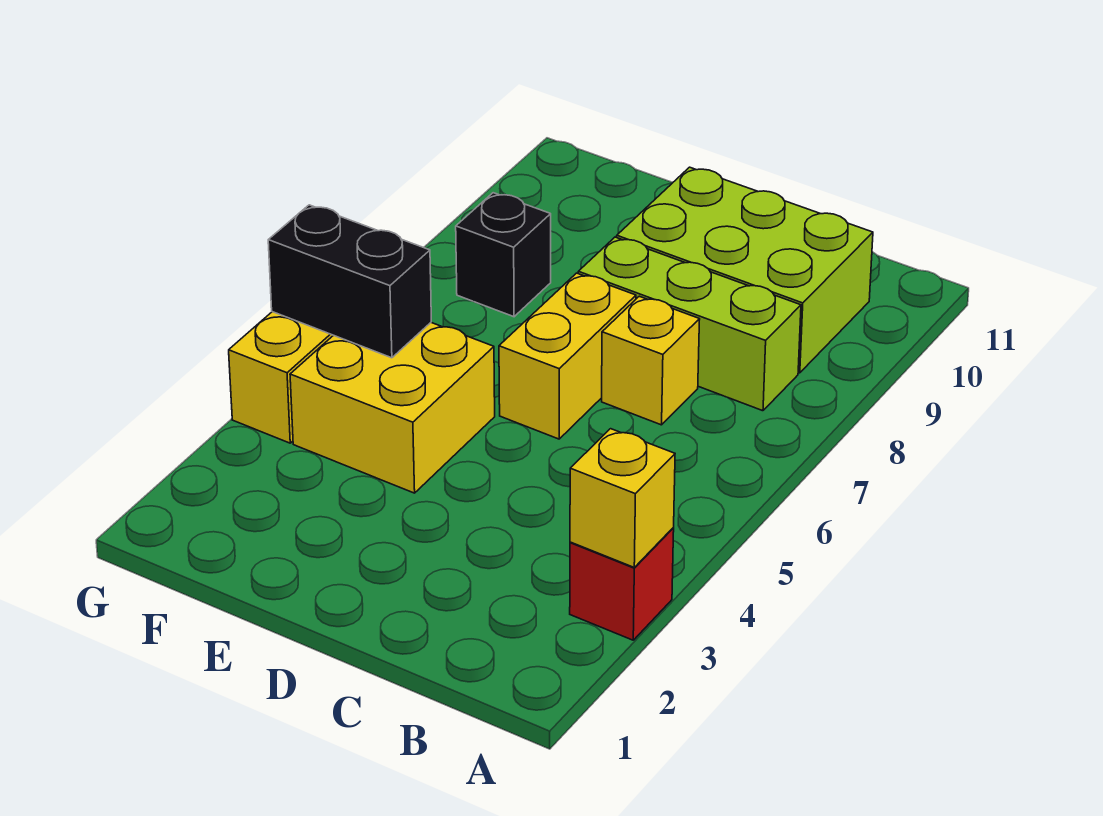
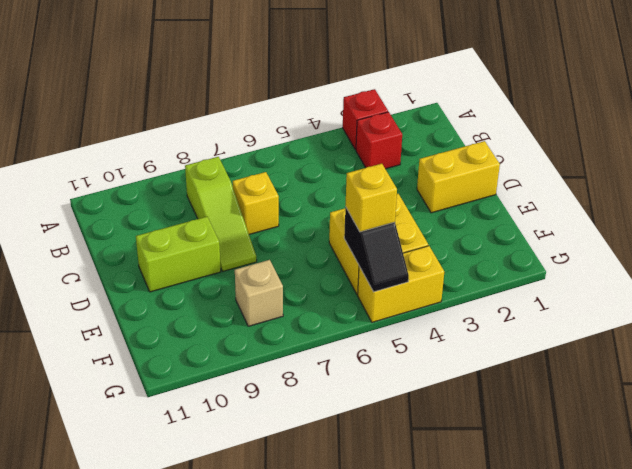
yellow brick A3 level 2 -> yellow brick F5 level 3
none -> red brick B3 level 1
lime brick B8:D8 level 1 -> lime slope B8:D8 level 1 top B
lime brick B9:D10 level 1 -> lime brick D9:D10 level 1
yellow brick D6:D7 level 1 -> yellow brick D1:D2 level 1
black brick F5:G5 level 2 -> black slope F5:G5 level 2 top F
black brick F8 level 1 -> tan brick F8 level 1

